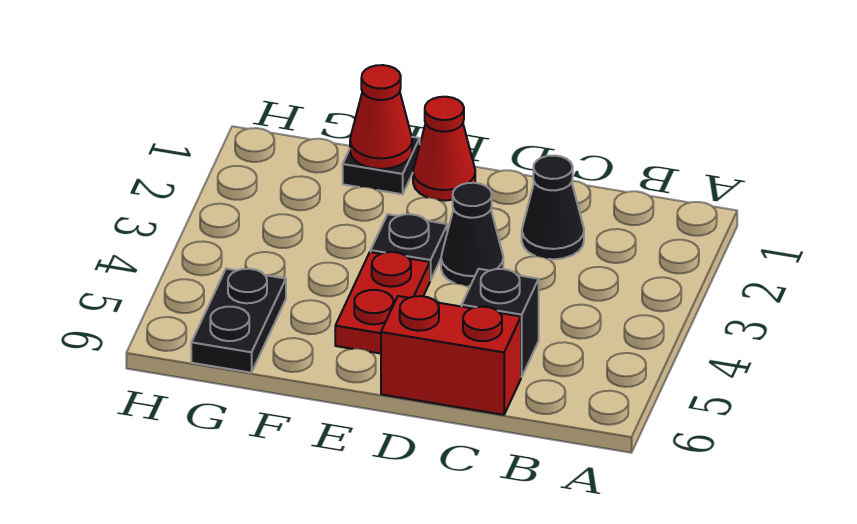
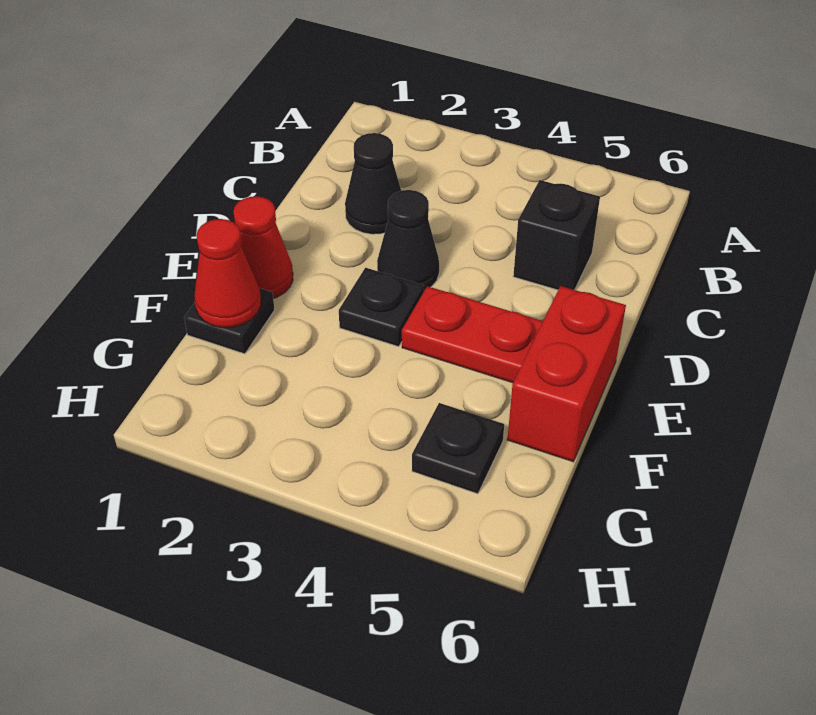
red brick C6:D6 level 1 -> red brick E6:F6 level 1
black plate G5:G6 level 1 -> black plate G5 level 1

